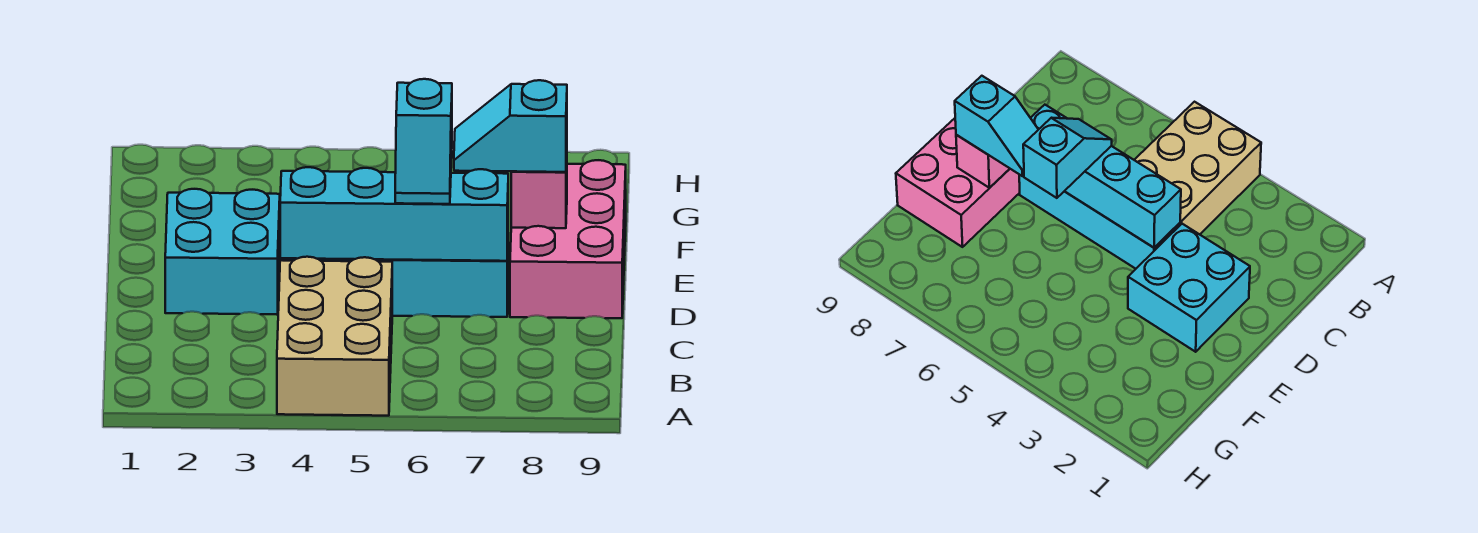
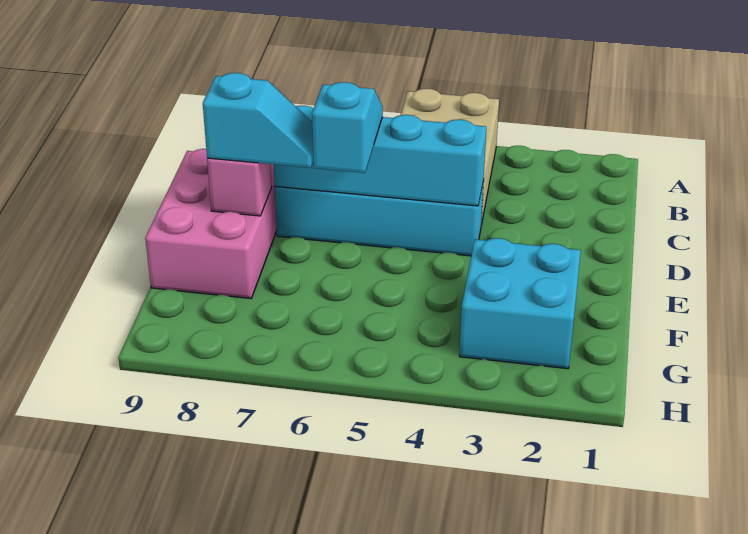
cyan brick D2:E3 level 1 -> cyan brick F2:G3 level 1

